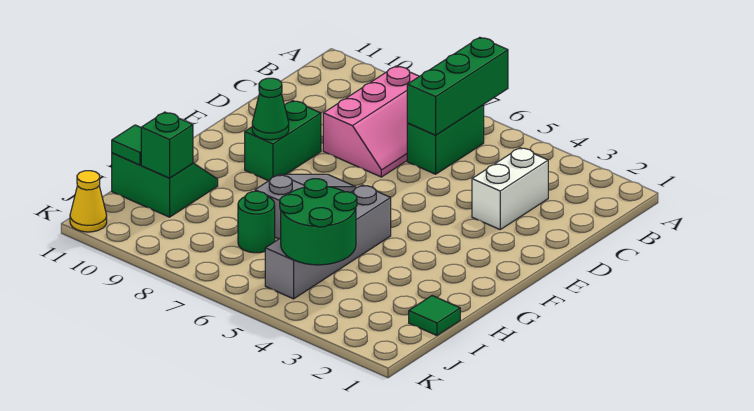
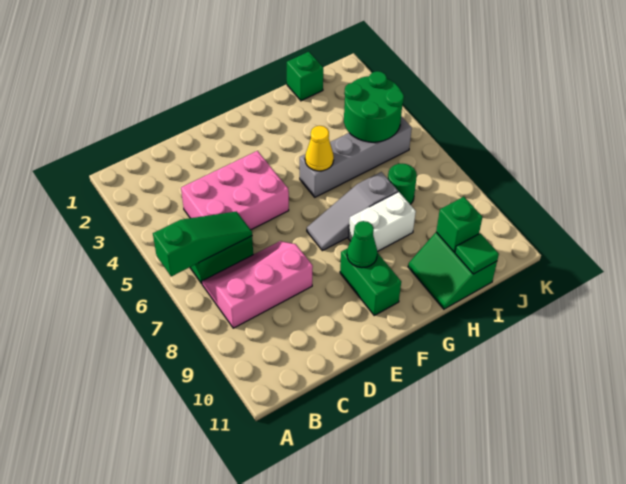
green brick A6:C6 level 2 -> green slope A6:C6 level 2 top A
white brick C3:D3 level 1 -> white brick G8:H8 level 1
none -> pink brick C4:E5 level 1
green brick E9:F9 level 1 -> green brick F9:F10 level 1
green tile I1 level 1 -> green brick I1 level 1
yellow cone K11 level 1 -> yellow cone G5 level 2

